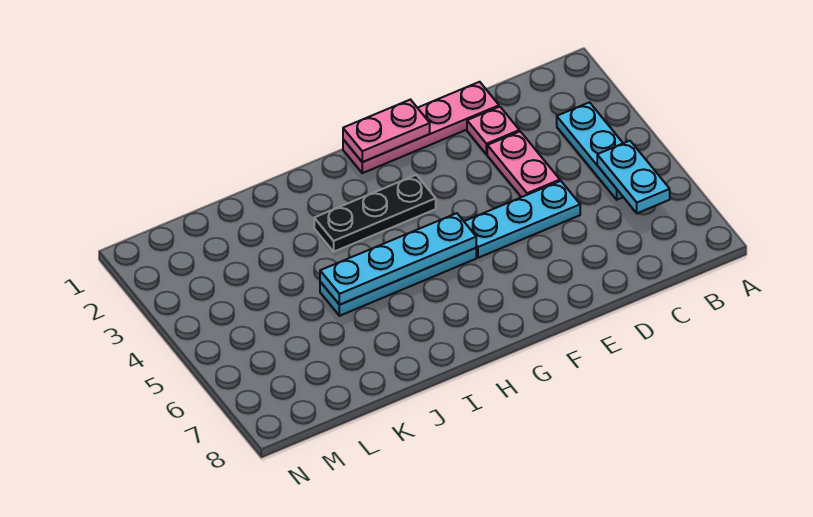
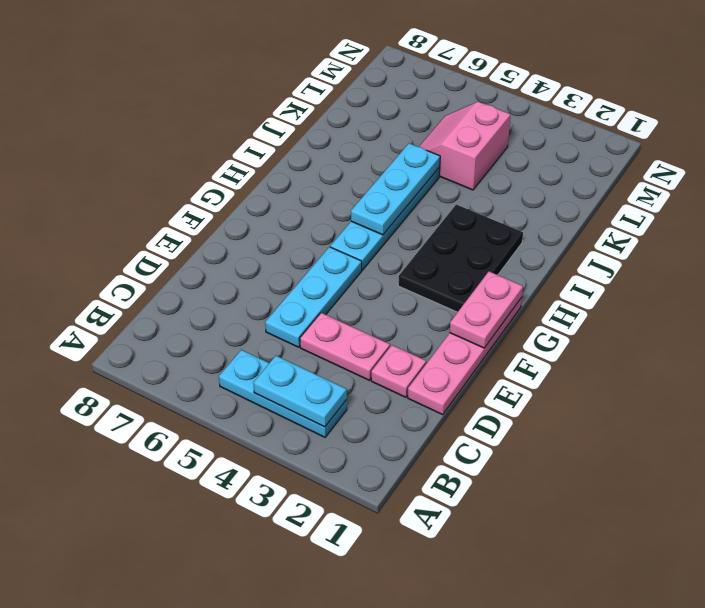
cyan plate B5:B6 level 2 -> cyan plate B3:B4 level 2
black plate G3:I3 level 1 -> black plate G2:I3 level 1
cyan plate G5:J5 level 2 -> cyan plate H5:J5 level 2
none -> pink slope K4:L5 level 1 top 4

